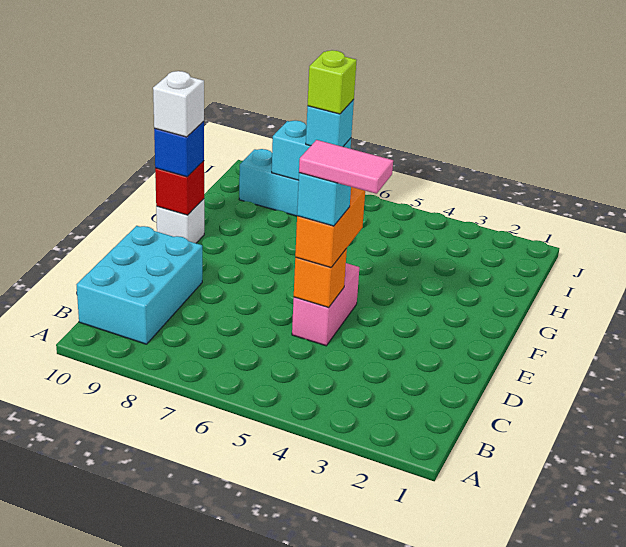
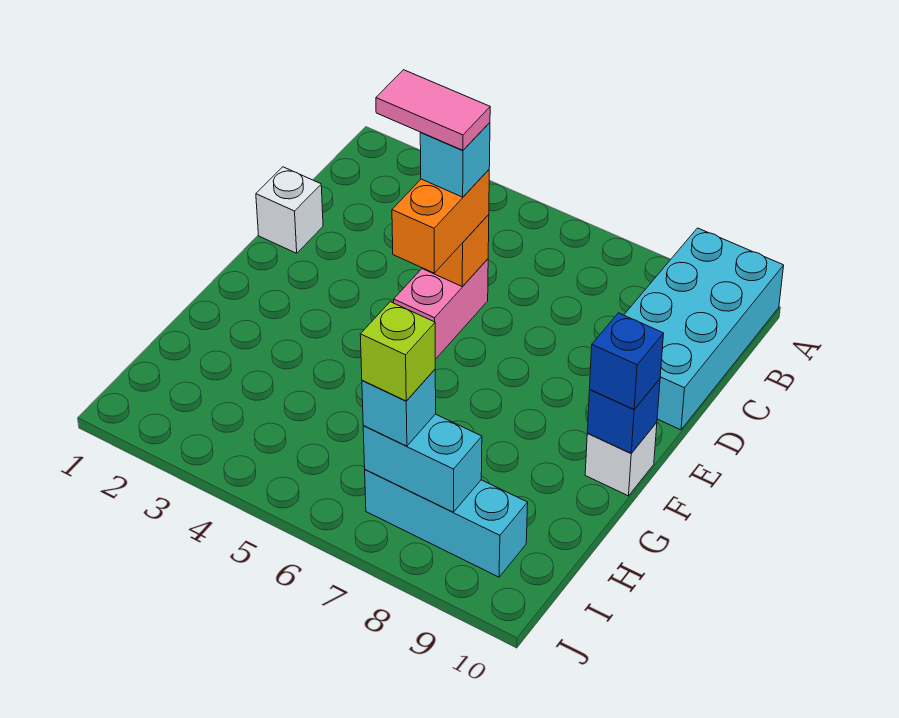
cyan brick B9:D10 level 1 -> cyan brick A9:D10 level 1
red brick F10 level 2 -> blue brick F10 level 2
white brick F10 level 4 -> white brick D1 level 1

